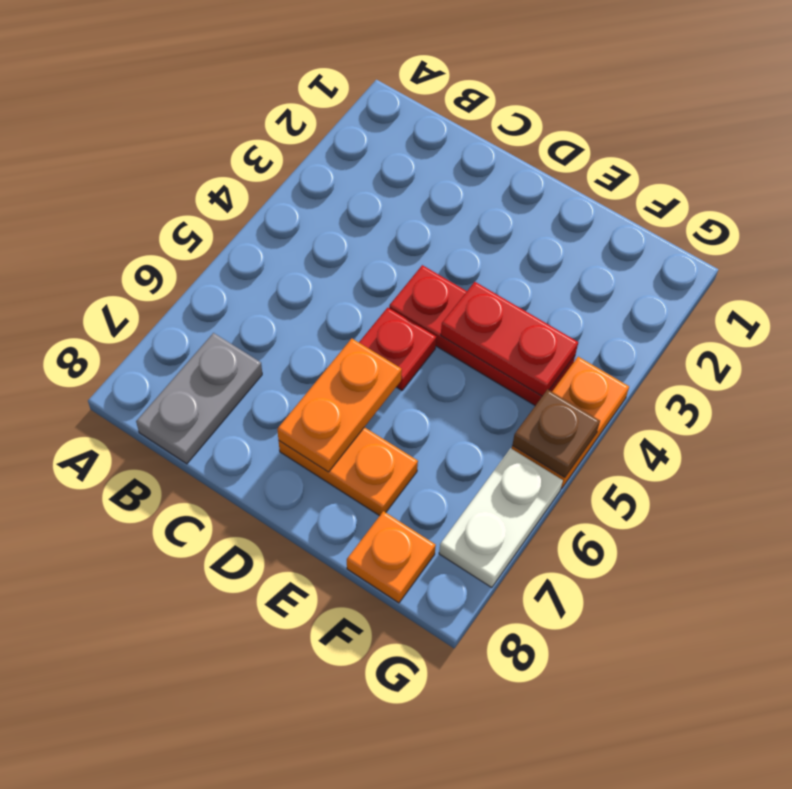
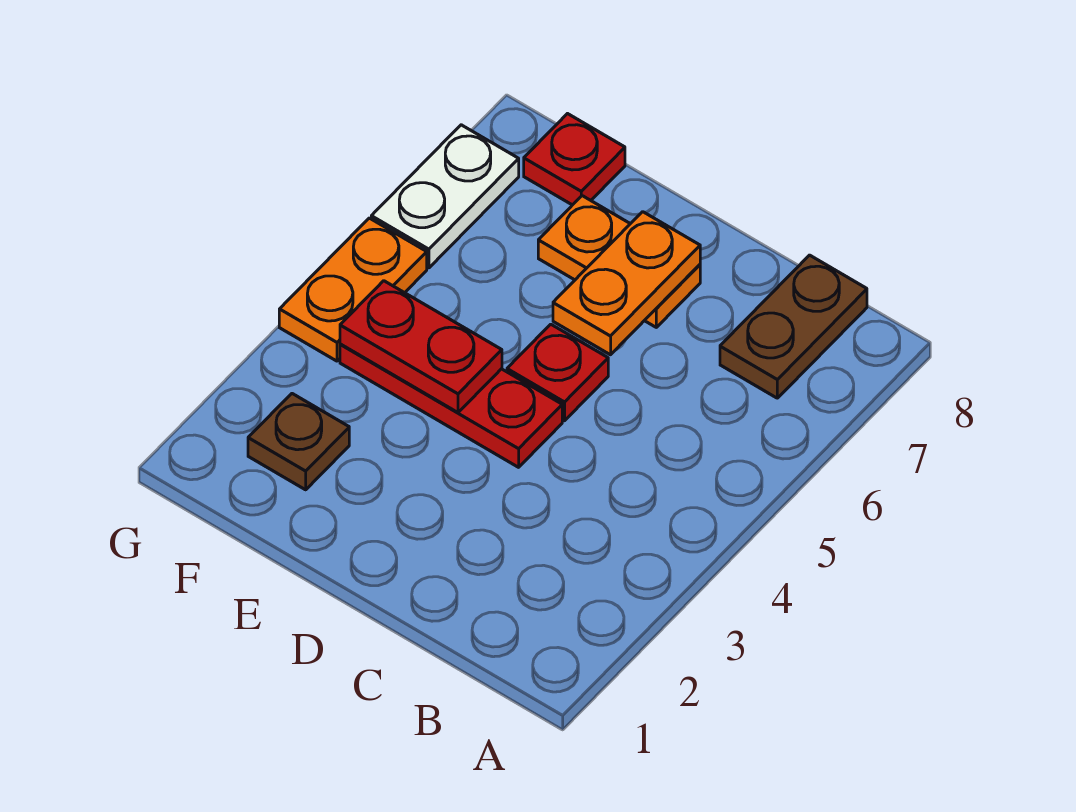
grey plate B7:B8 level 1 -> brown plate B7:B8 level 1
orange plate F8 level 1 -> red plate F8 level 1
brown plate G5 level 2 -> brown plate F2 level 1

